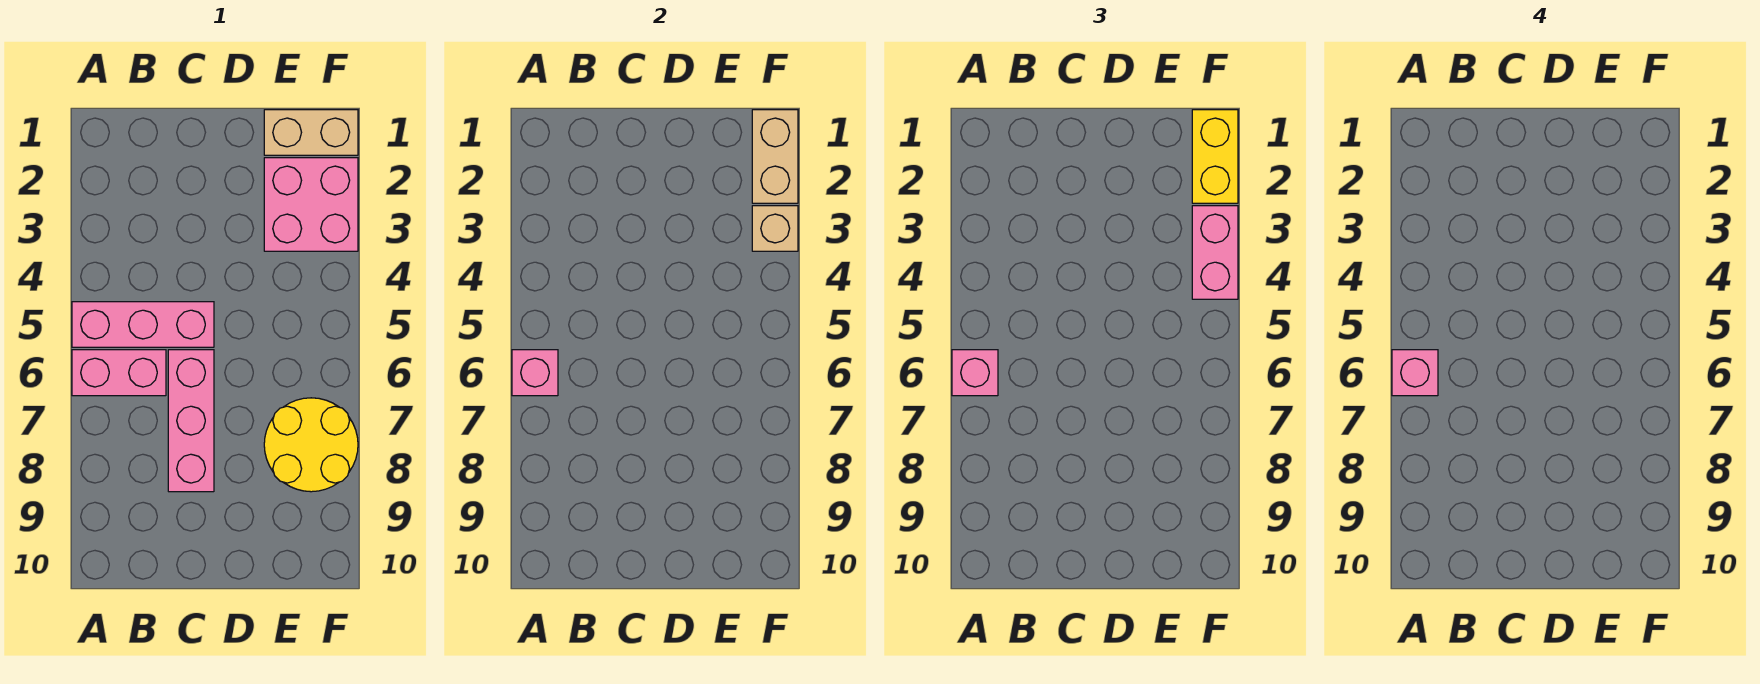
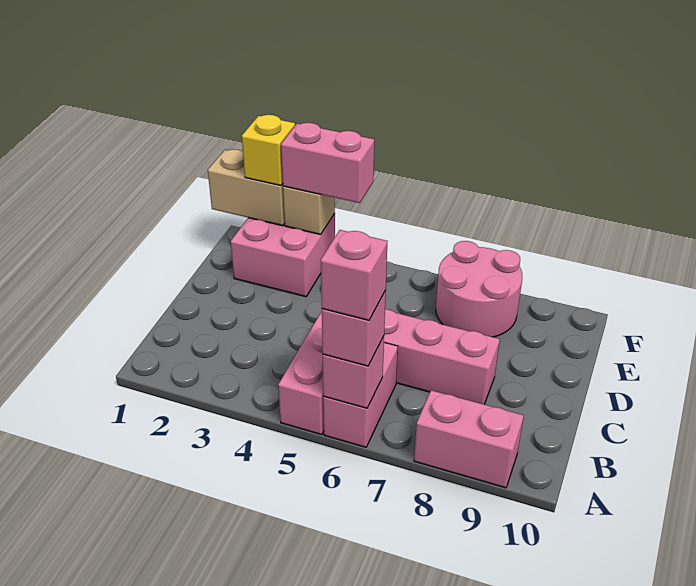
none -> pink brick A8:A9 level 1
tan brick E1:F1 level 1 -> none
yellow round brick E7:F8 level 1 -> pink round brick E7:F8 level 1
yellow brick F1:F2 level 3 -> yellow brick F2 level 3

